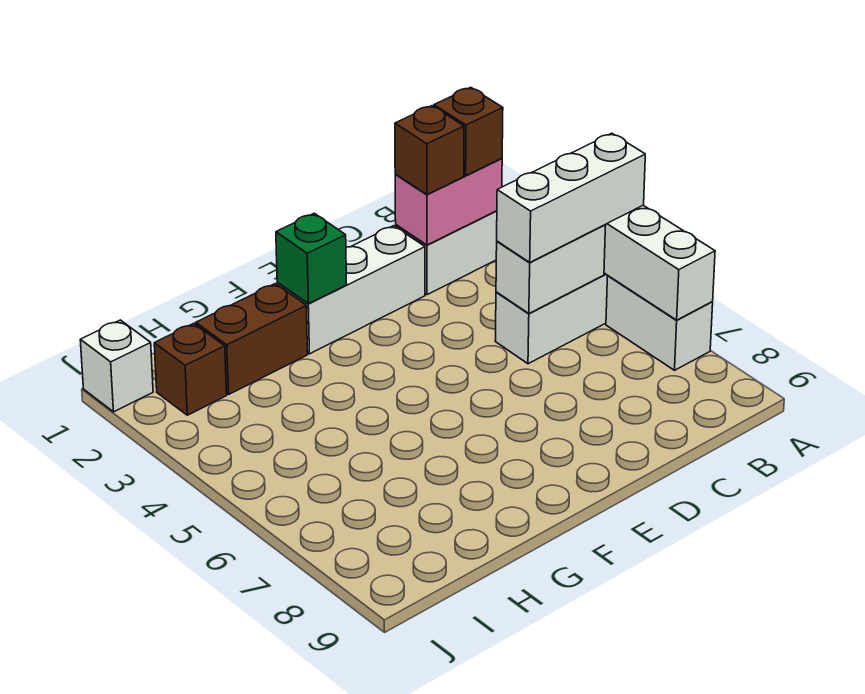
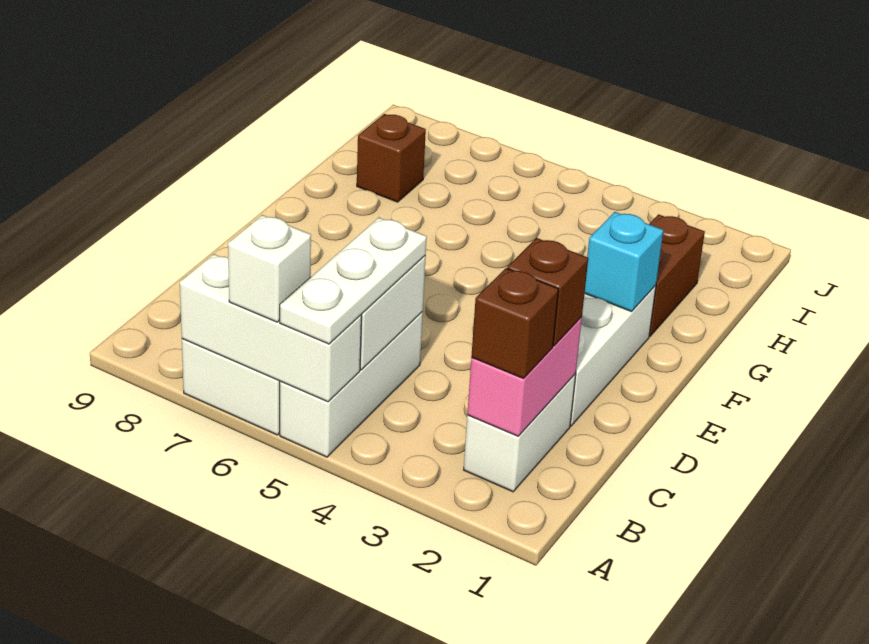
white brick A5:C5 level 3 -> white plate A5:C5 level 3
green brick F2 level 2 -> cyan brick F2 level 2
brown brick I2 level 1 -> brown brick H8 level 1
white brick J1 level 1 -> white brick A6 level 3

